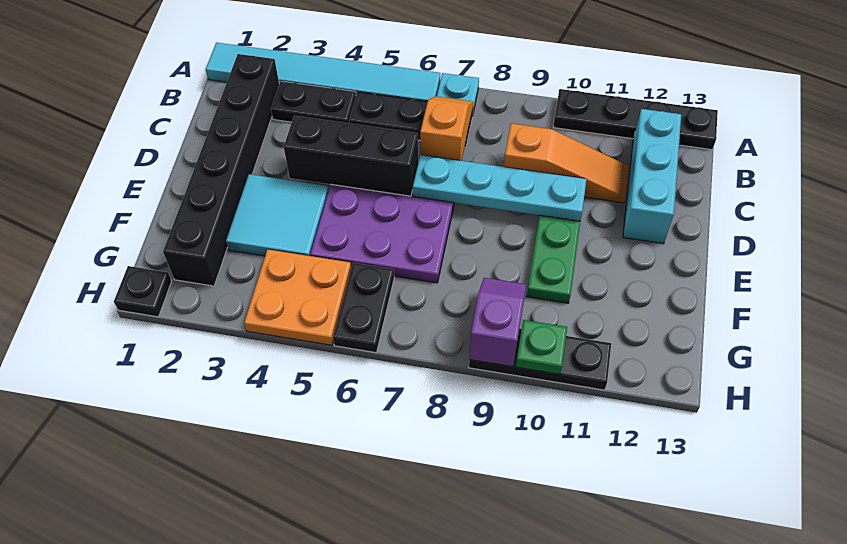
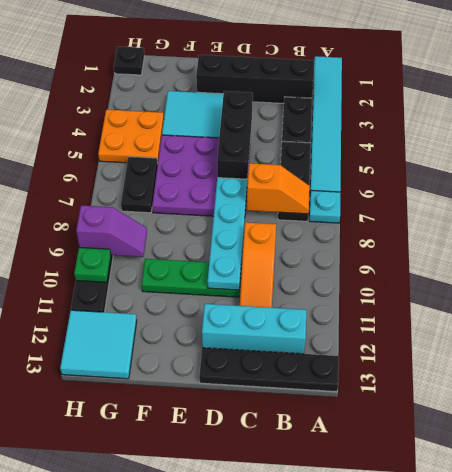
black plate A10:A13 level 1 -> black plate A13:D13 level 1
black brick B2:G2 level 1 -> black brick B2:E2 level 1
black plate G6:H6 level 1 -> black plate G6:G7 level 1
none -> cyan tile G12:H13 level 1

